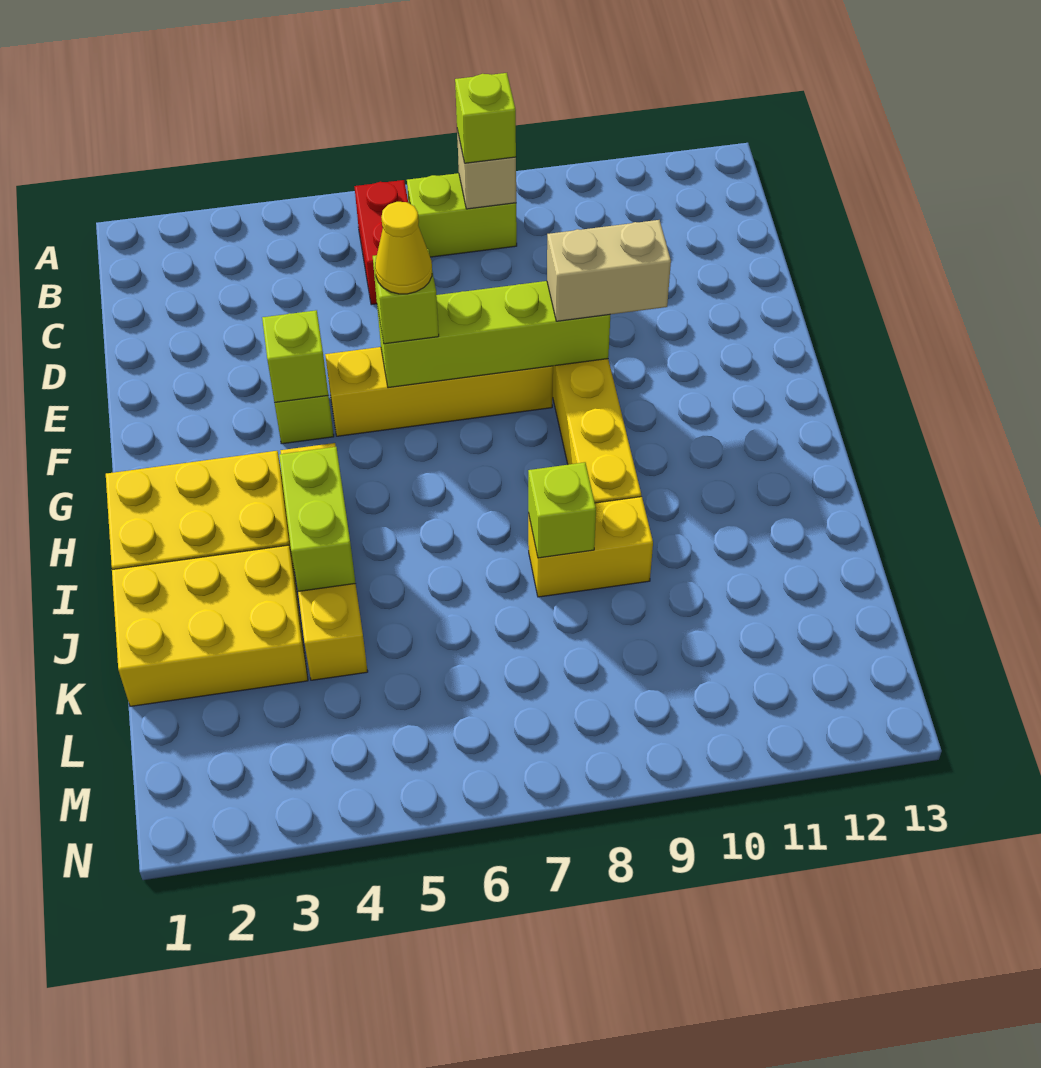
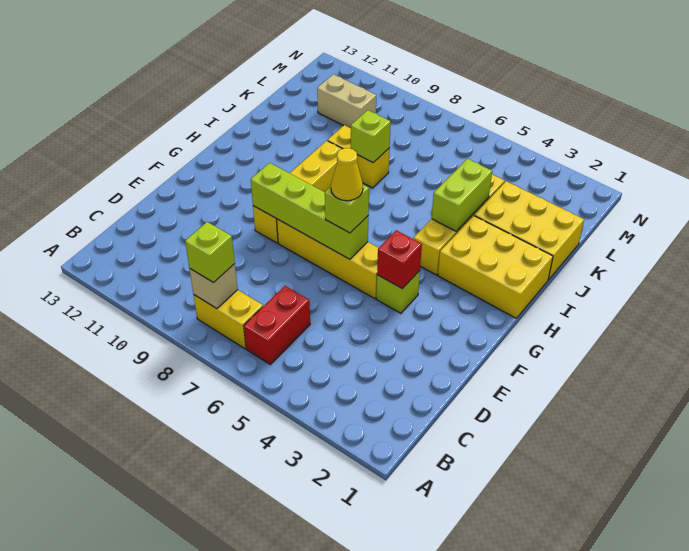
lime brick B7:B8 level 1 -> yellow brick B7:B8 level 1
lime brick F4 level 2 -> red brick F4 level 2
tan brick F9:F10 level 3 -> tan brick L10:L11 level 1

